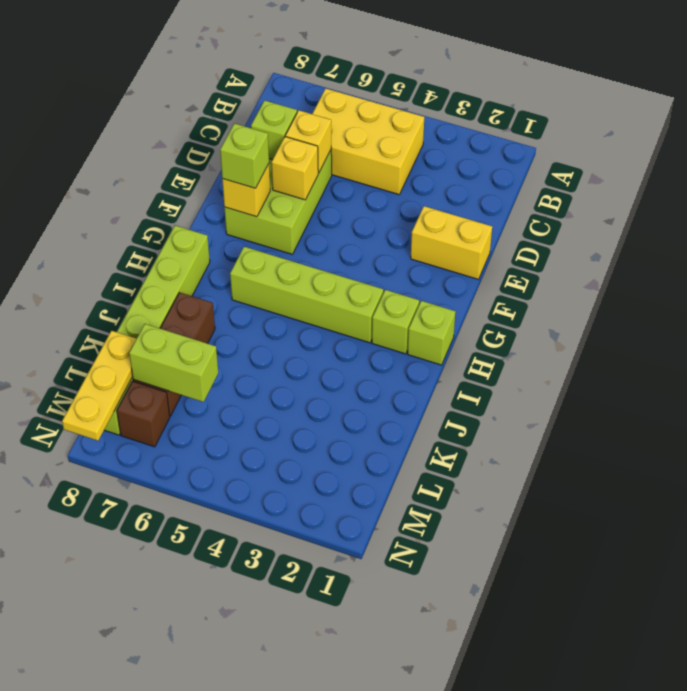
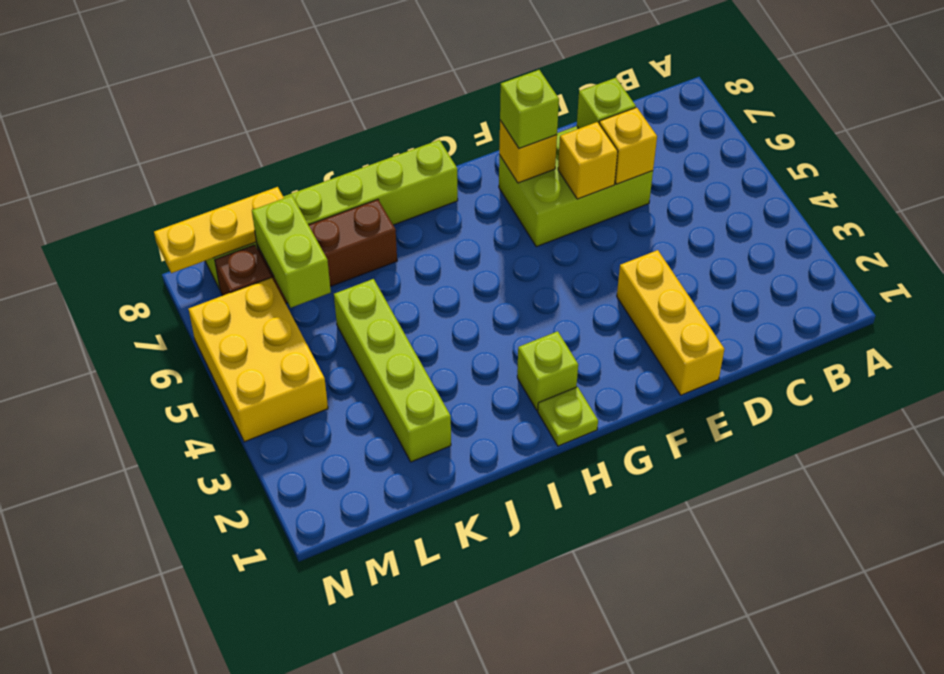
yellow brick B4:C6 level 1 -> yellow brick M4:N6 level 1
yellow brick E1:E2 level 1 -> yellow brick E1:E3 level 1
lime brick H1 level 1 -> lime plate H1 level 1
lime brick H3:H6 level 1 -> lime brick K2:K5 level 1

